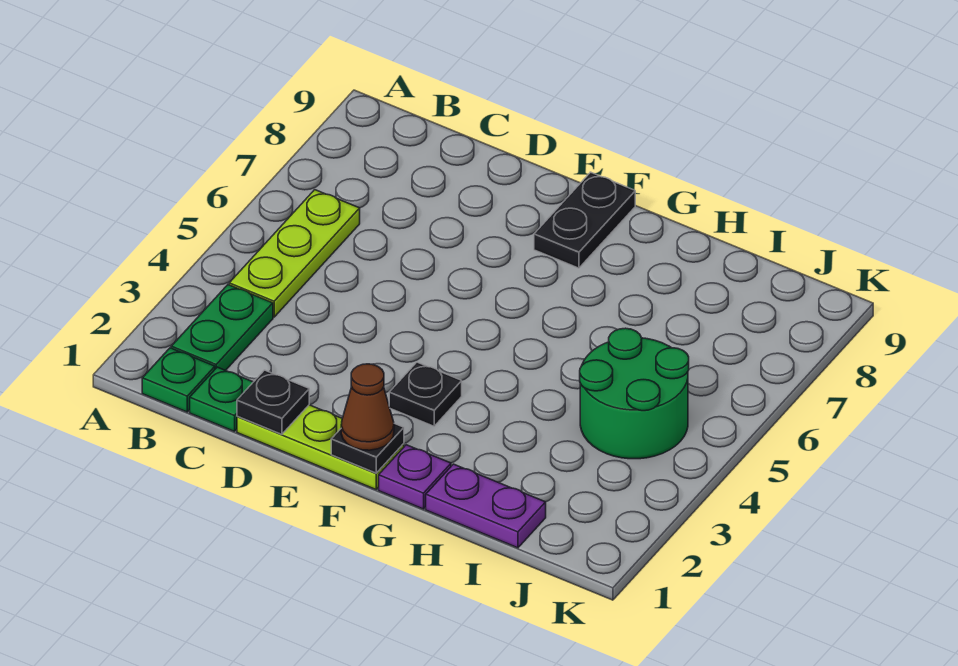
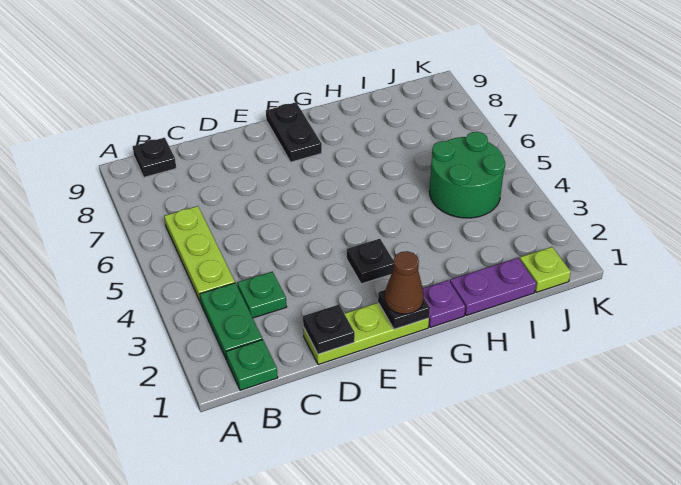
none -> black plate B9 level 1
green plate C1 level 1 -> green plate C3 level 1
none -> lime plate J1 level 1

